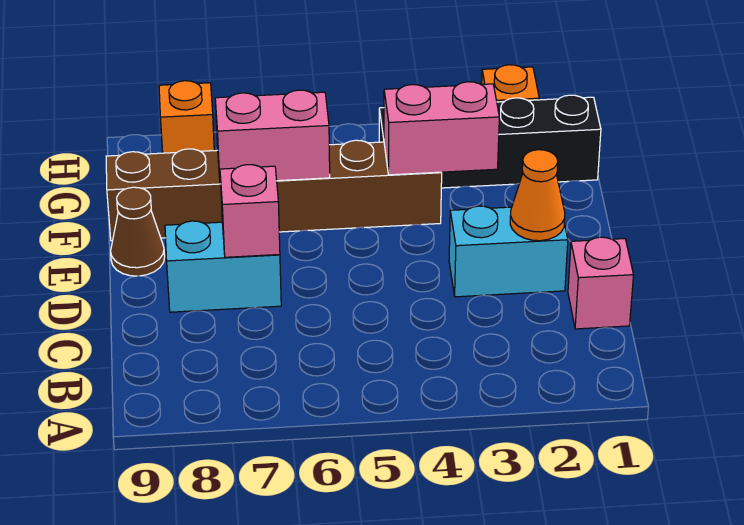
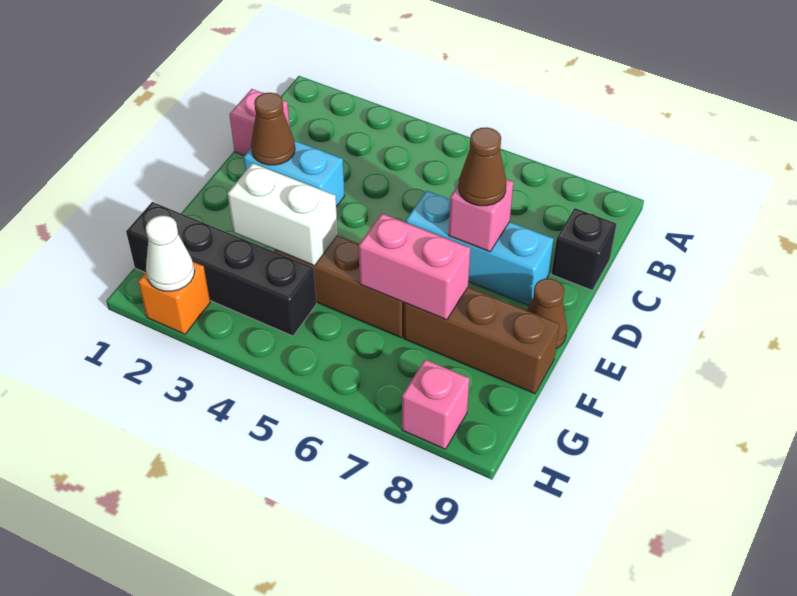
none -> black brick C9 level 1
orange cone D2 level 2 -> brown cone D2 level 2
cyan brick D7:D8 level 1 -> cyan brick D6:D8 level 1
none -> brown cone D7 level 3
pink brick F3:F4 level 2 -> white brick F3:F4 level 2
none -> white cone H2 level 2
orange brick H8 level 1 -> pink brick H8 level 1

